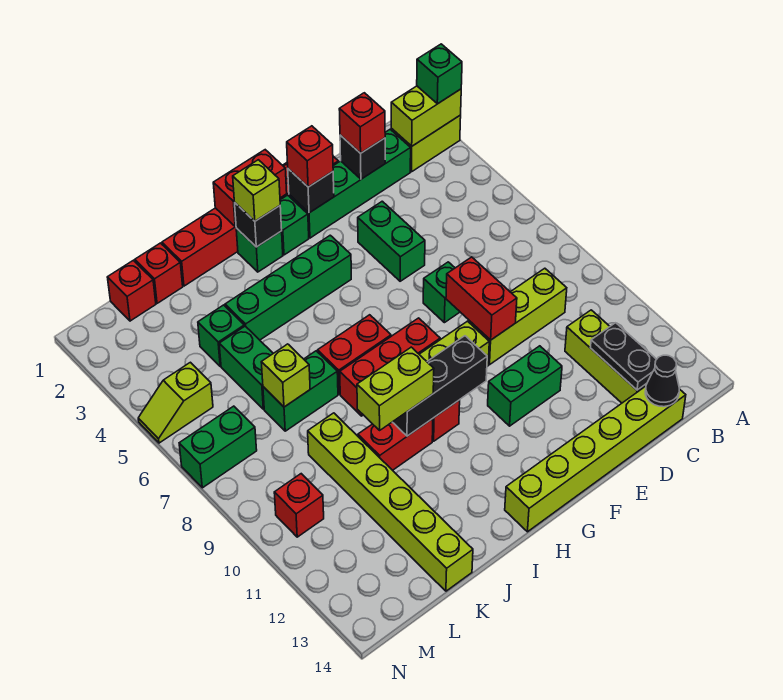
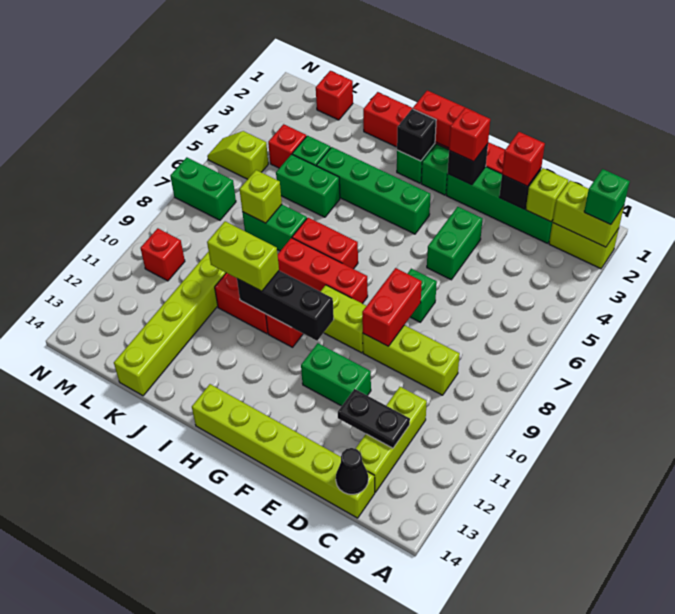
black plate C12:C13 level 2 -> black plate C12:D12 level 2
lime brick H2 level 3 -> lime brick C2 level 2
red brick K1 level 1 -> red brick L4 level 1
green brick K5:K6 level 1 -> green brick J5:K5 level 1

